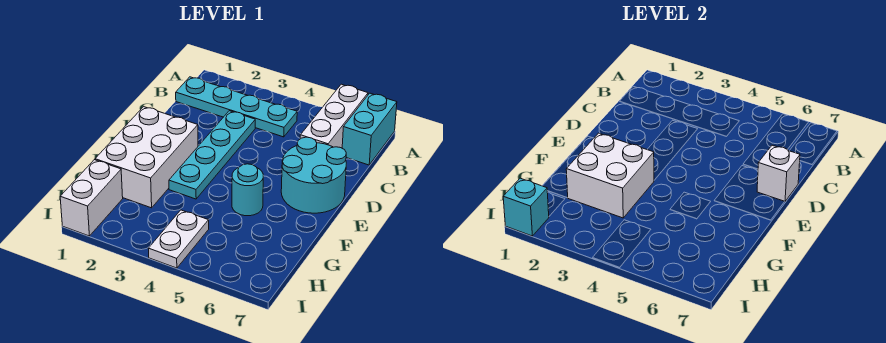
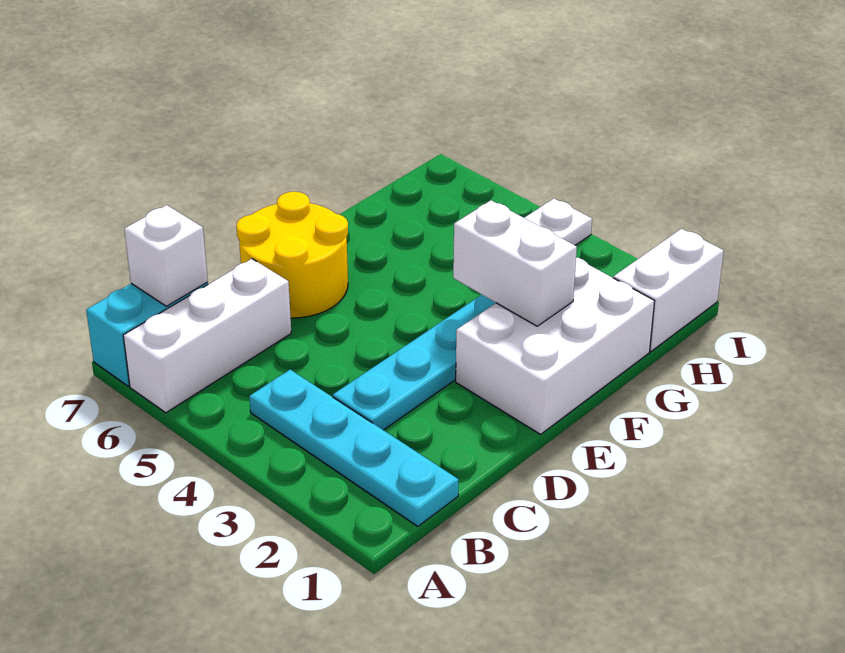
cyan round brick D6:E7 level 1 -> yellow round brick D6:E7 level 1
white brick D7 level 2 -> white brick B7 level 2
white brick F2:G3 level 2 -> white brick F2:F3 level 2
cyan round brick F5 level 1 -> none
cyan brick I1 level 2 -> none

